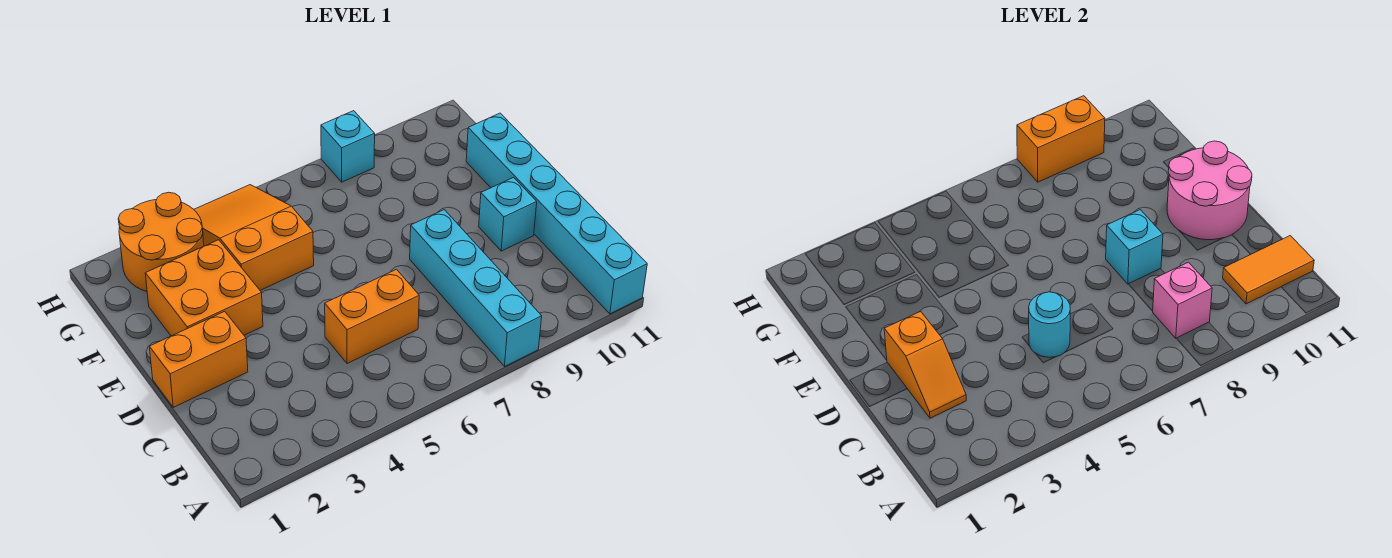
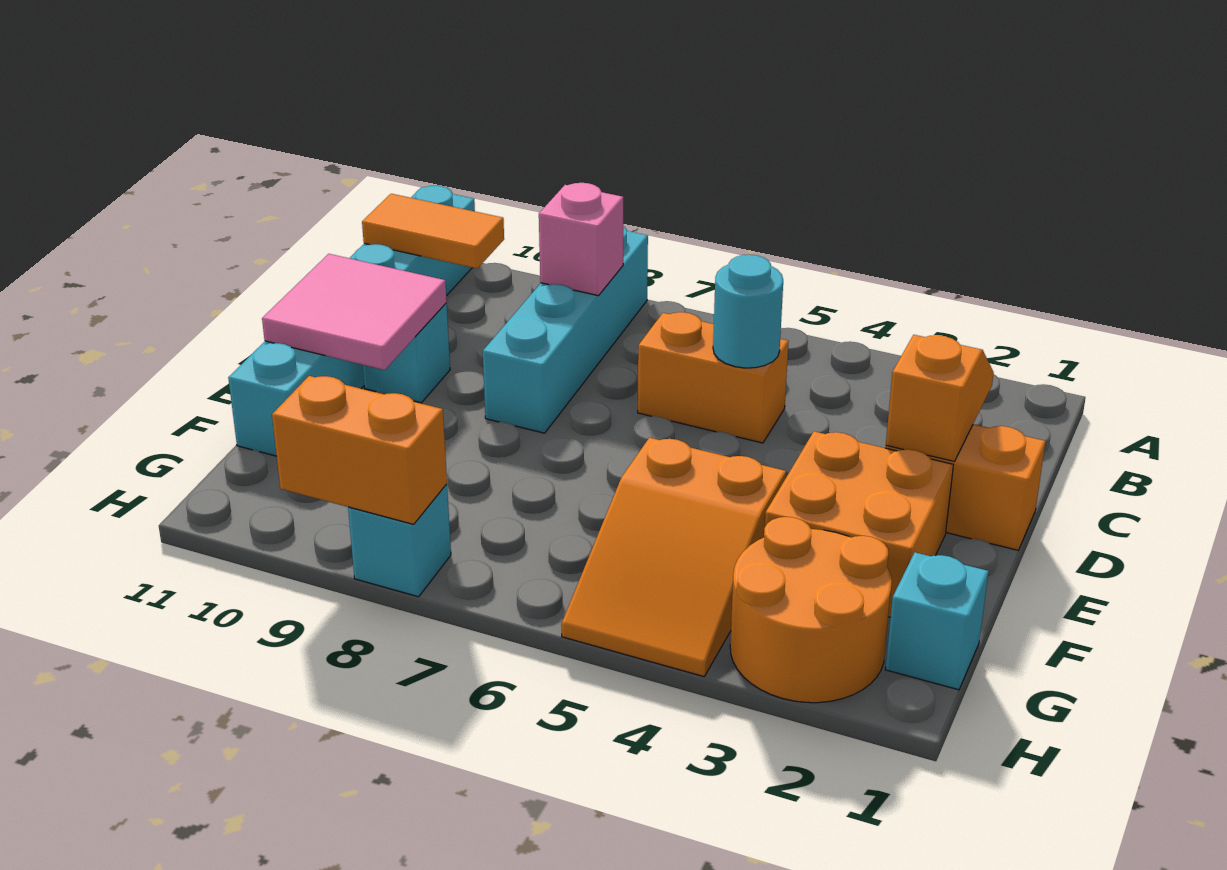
cyan brick D8 level 2 -> cyan brick G1 level 1
pink round brick D10:E11 level 2 -> pink tile D10:E11 level 2

